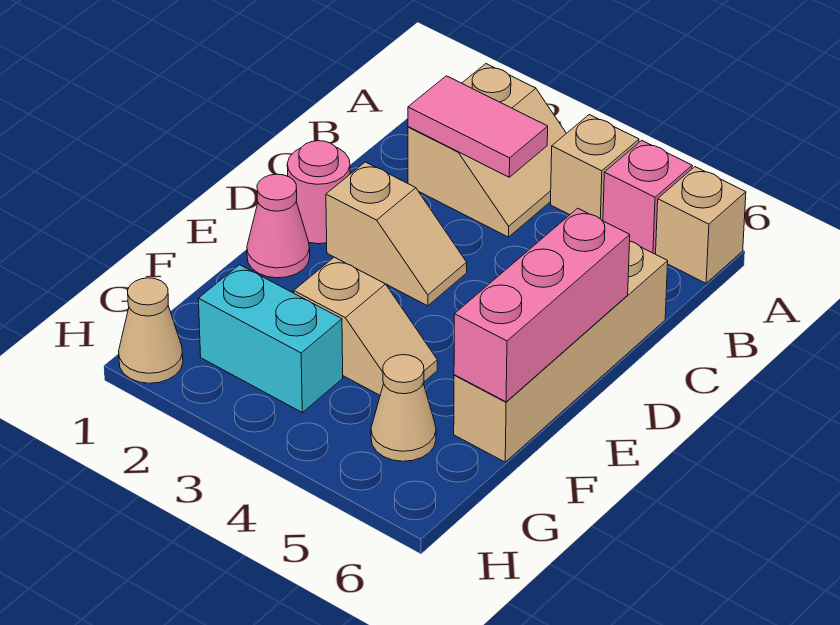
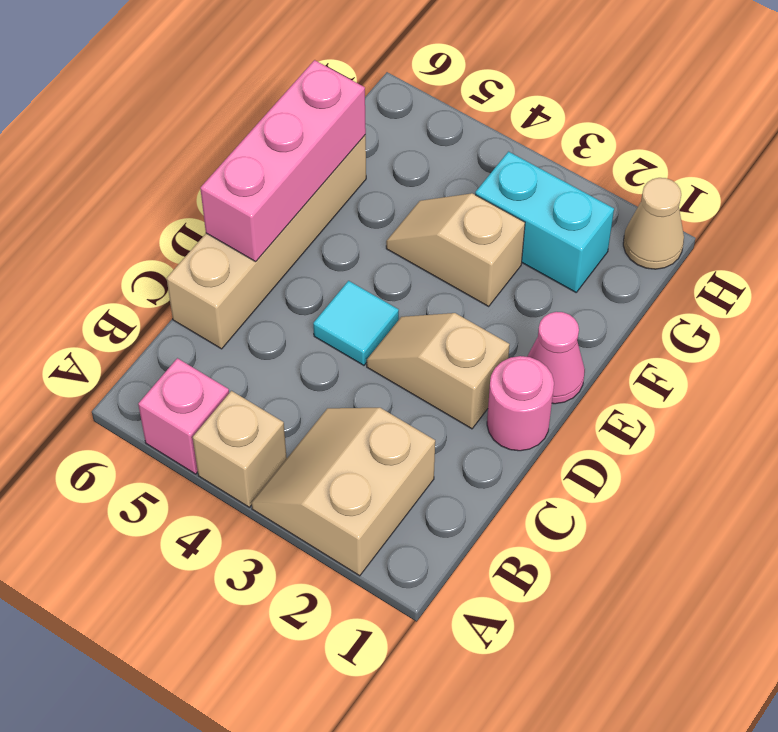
tan brick A6 level 1 -> none
pink tile B2:B3 level 2 -> none
none -> cyan tile D4 level 1
tan cone G5 level 1 -> none

